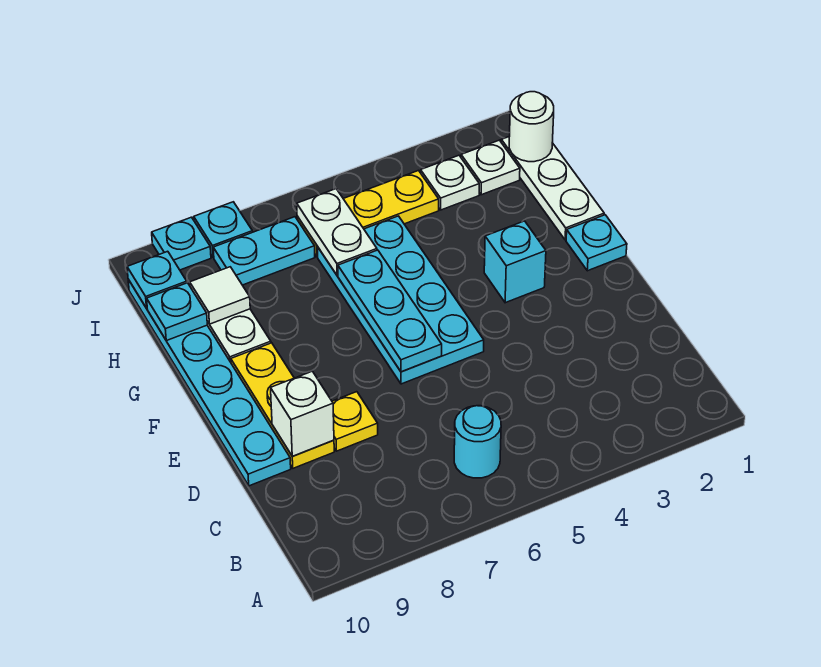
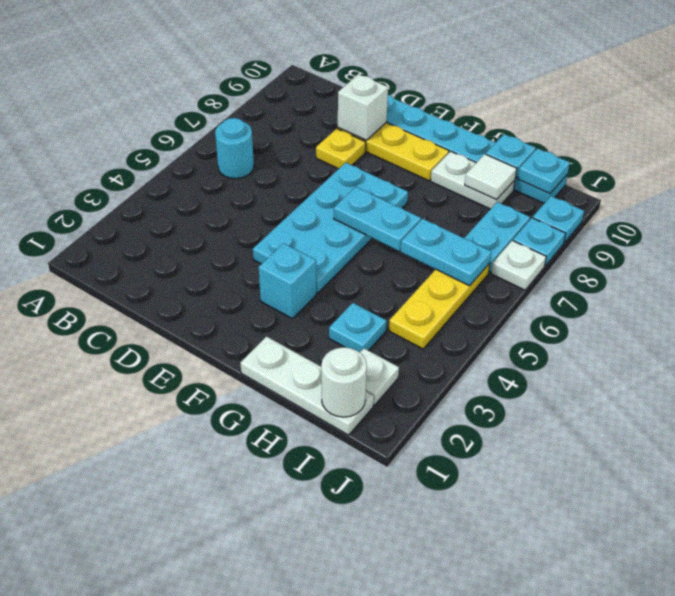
cyan plate E5:H6 level 1 -> cyan plate E4:F7 level 1
cyan plate E6:G6 level 2 -> cyan plate F6:G6 level 2
cyan plate F1 level 1 -> cyan plate H3 level 1
white plate H6:I6 level 2 -> cyan plate H6:I6 level 2
white plate I3 level 1 -> white plate J7 level 1

